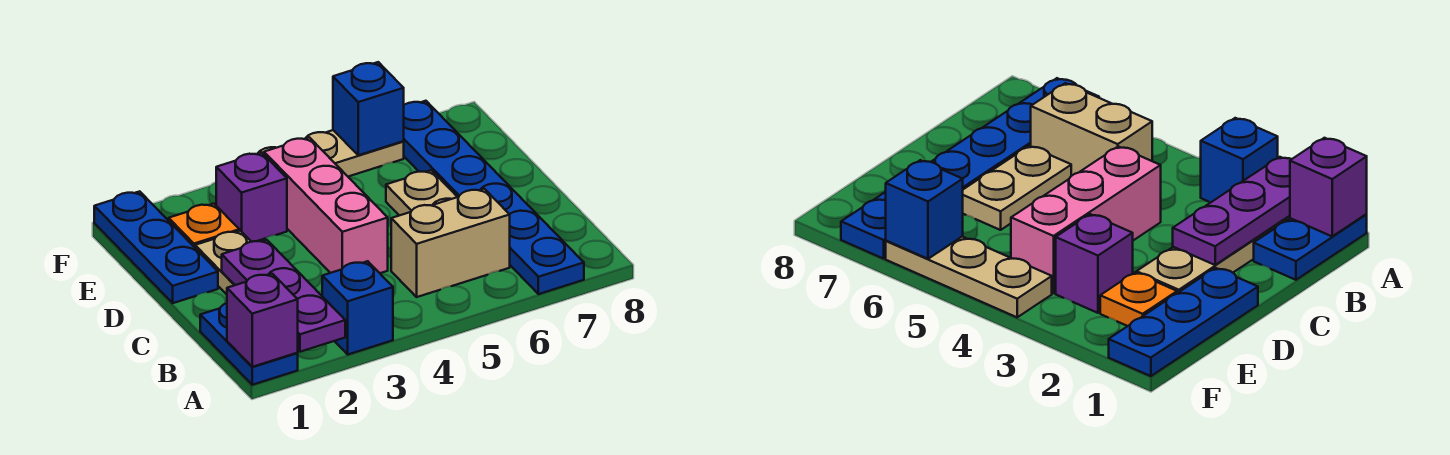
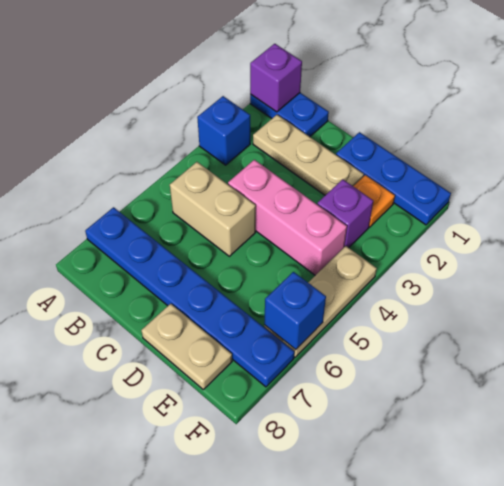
purple plate A2:C2 level 2 -> none
tan brick B5:B6 level 1 -> tan brick B5:C5 level 1
tan plate C6:D6 level 1 -> tan plate D8:E8 level 1

